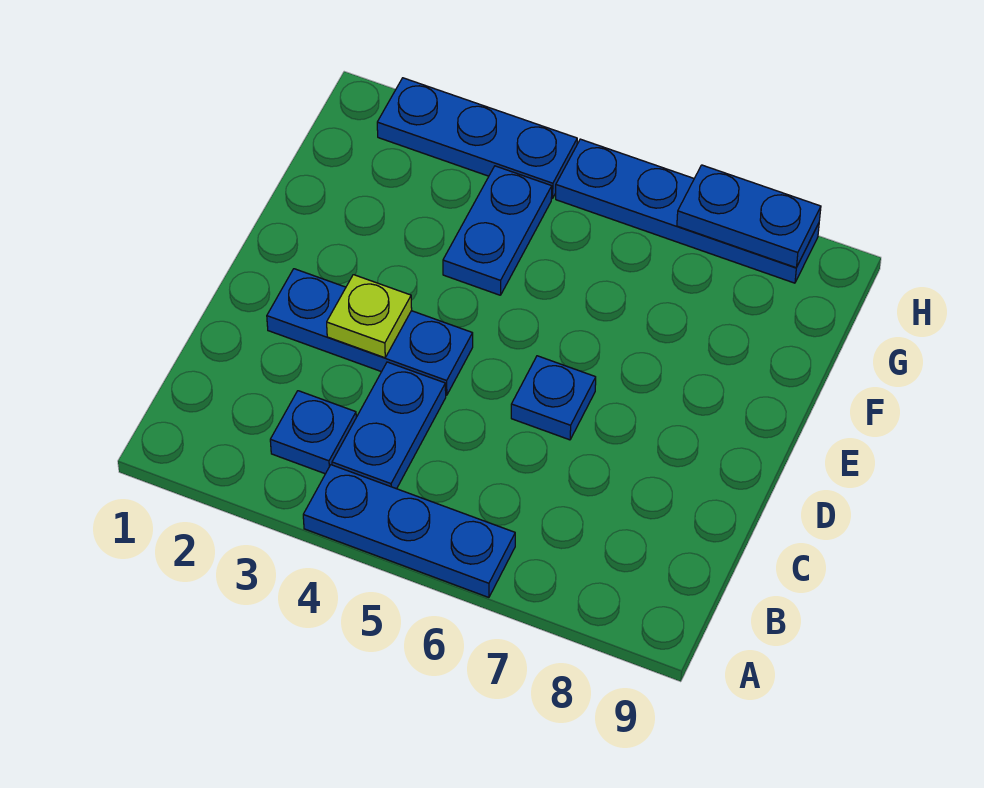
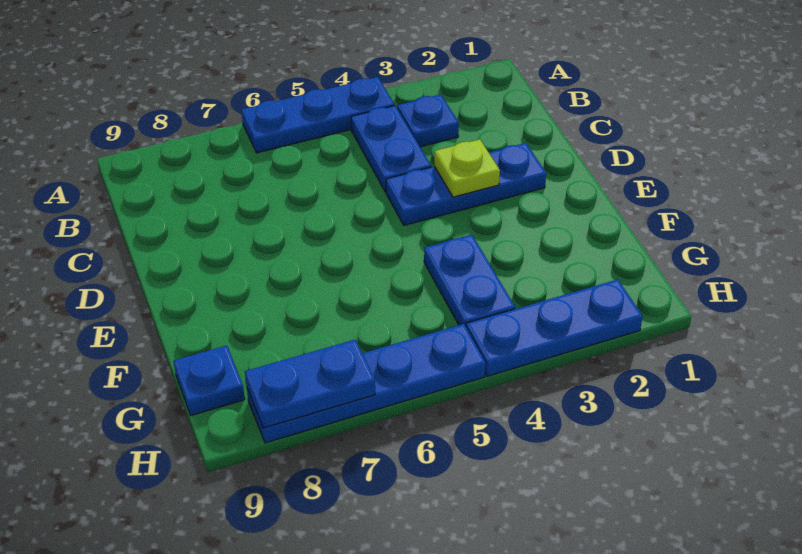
blue plate D6 level 1 -> blue plate G9 level 1

